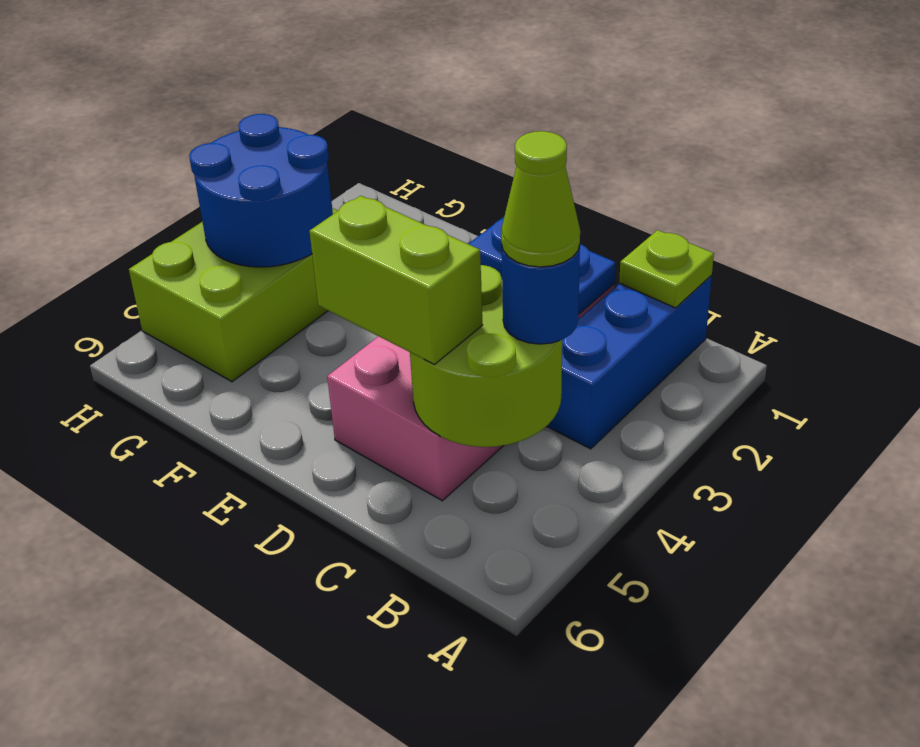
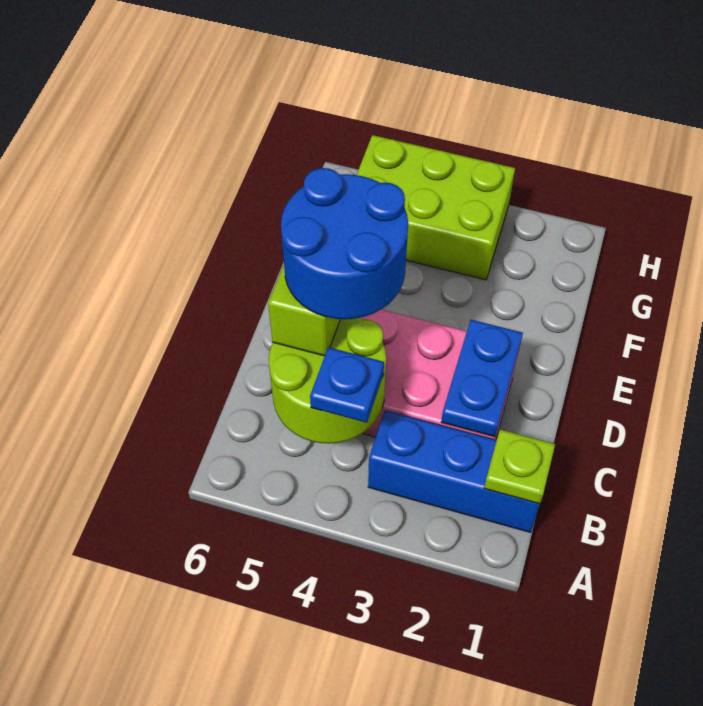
blue round brick B4 level 3 -> blue plate B4 level 3
lime cone B4 level 4 -> none
blue round brick G3:H4 level 2 -> blue round brick C4:D5 level 4

